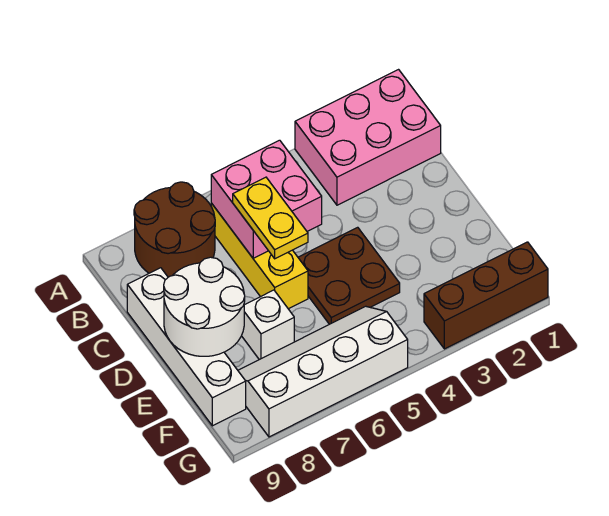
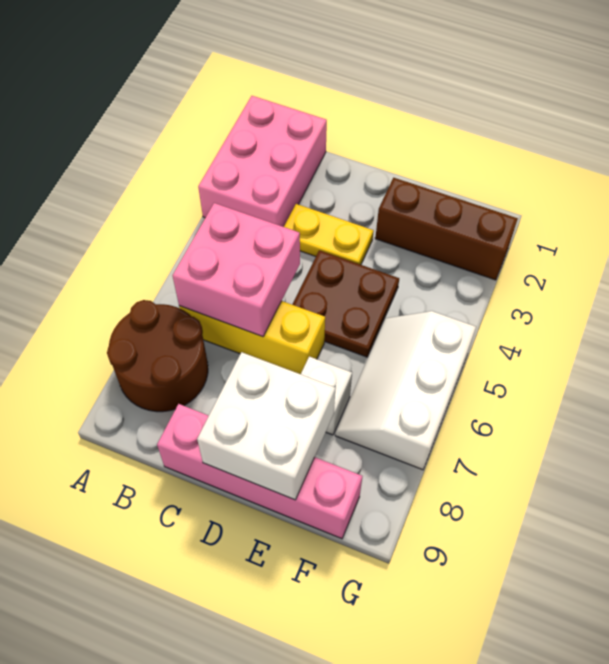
yellow plate C6:D6 level 3 -> yellow plate C3:D3 level 1
white brick C9:F9 level 1 -> pink brick C9:F9 level 1
white round brick D8:E9 level 2 -> white brick D8:E9 level 2
white slope F5:G8 level 1 top G -> white slope F5:G7 level 1 top G
brown brick G1:G3 level 1 -> brown brick E2:G2 level 1

